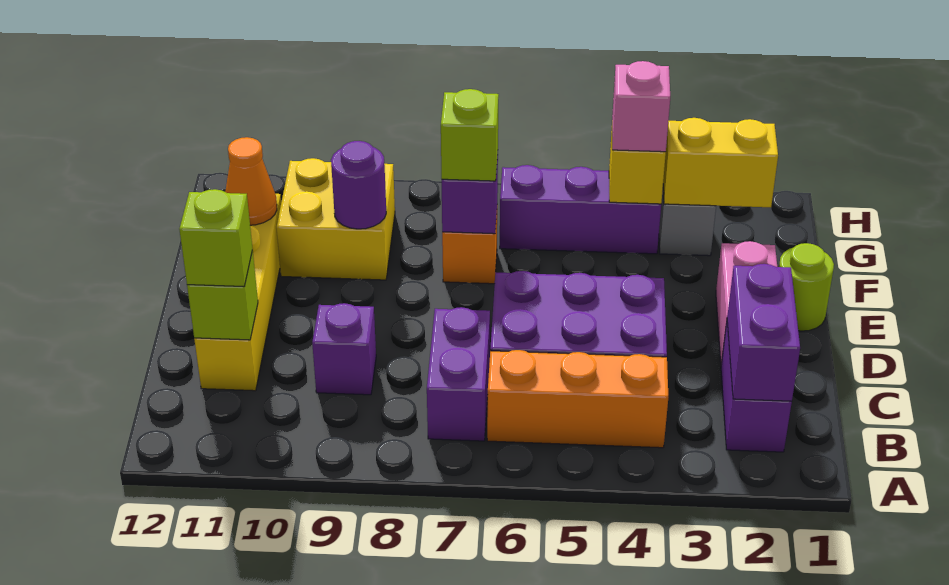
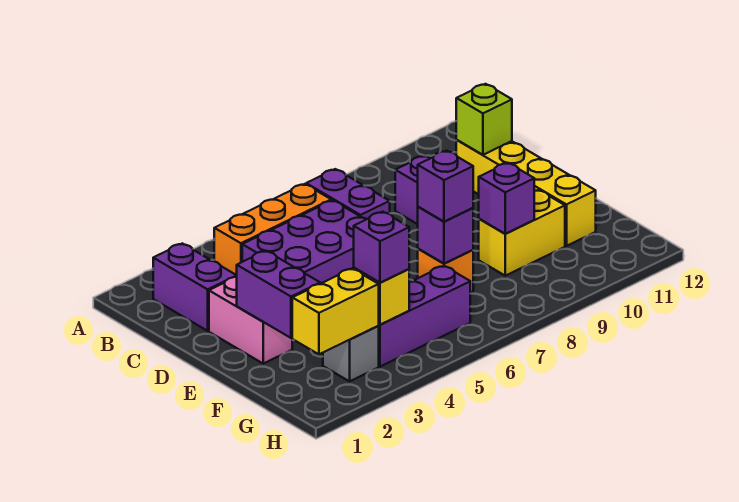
purple brick B2:C2 level 2 -> purple brick E2:F2 level 2
lime brick C11 level 3 -> none
lime round brick E1 level 1 -> none
lime brick F7 level 3 -> purple brick F7 level 3
yellow brick F9:G10 level 1 -> yellow brick F9:F10 level 1
purple round brick F9 level 2 -> purple brick F9 level 2
orange cone F11 level 2 -> none
pink brick G4 level 3 -> purple brick G4 level 3

